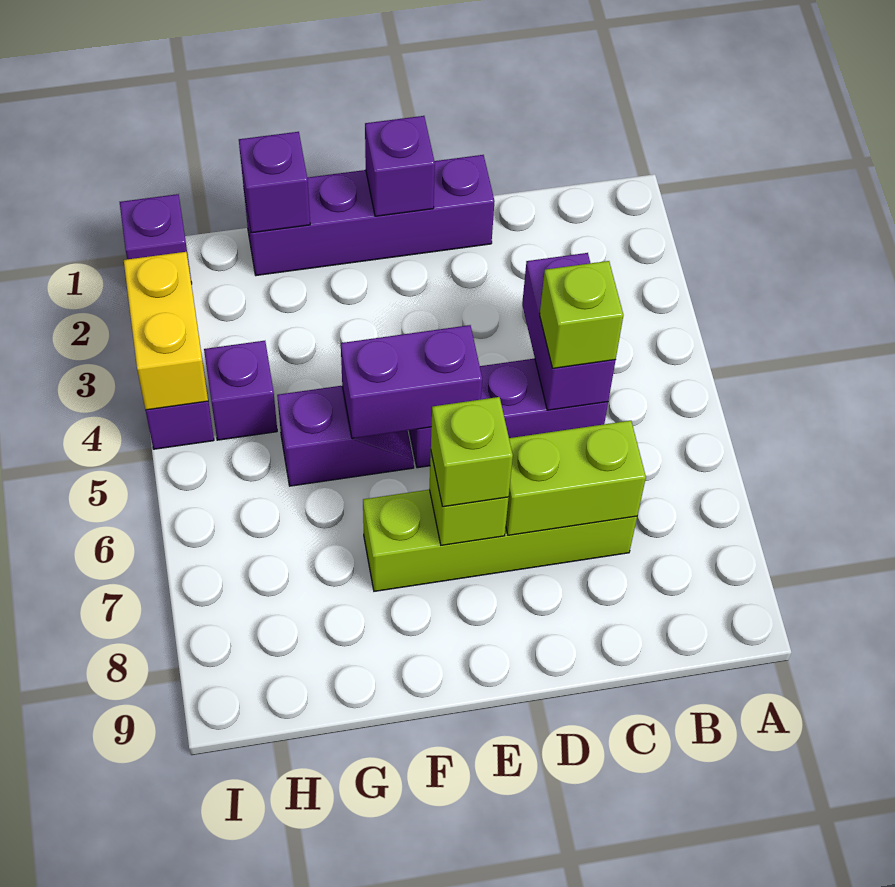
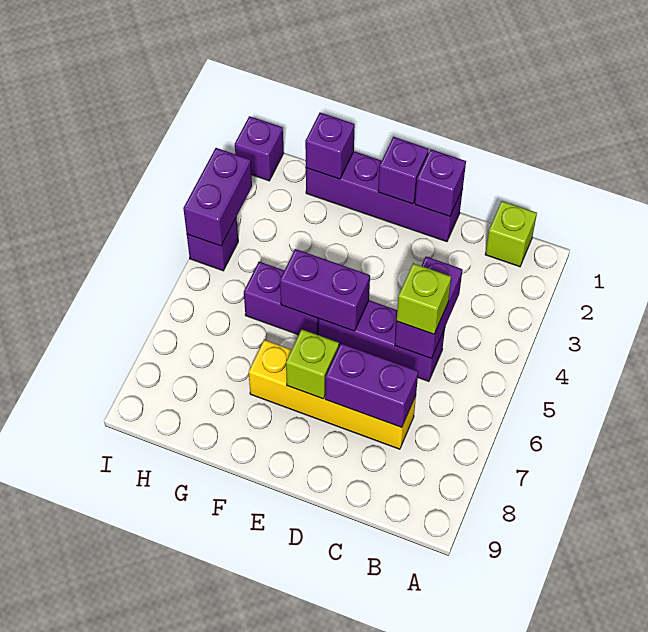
lime brick C7:F7 level 1 -> yellow brick C7:F7 level 1
lime brick C7:D7 level 2 -> purple brick C7:D7 level 2
lime brick E7 level 3 -> lime brick B1 level 1
purple slope F5:G5 level 1 top G -> purple brick F5:G5 level 1
purple brick H4 level 1 -> purple brick D1 level 2
yellow brick I3:I4 level 2 -> purple brick I3:I4 level 2

